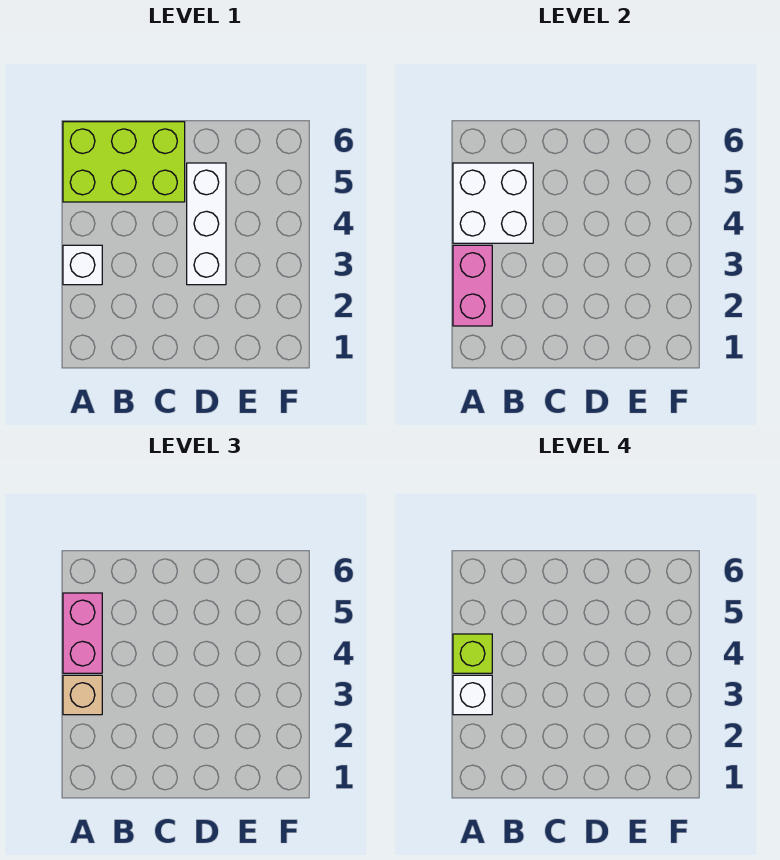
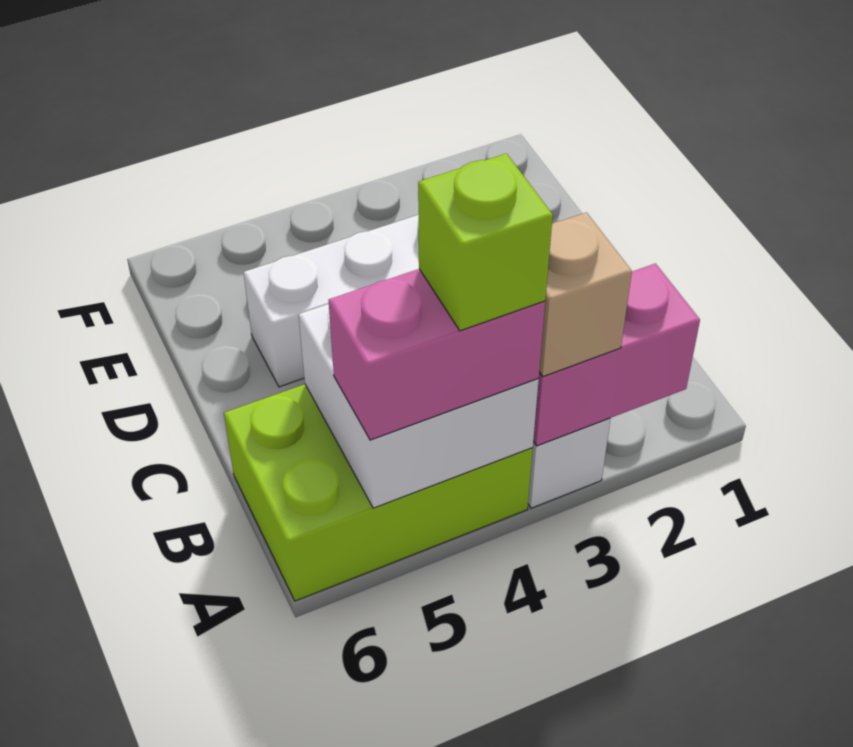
white brick A3 level 4 -> none
lime brick A5:C6 level 1 -> lime brick A4:B6 level 1

